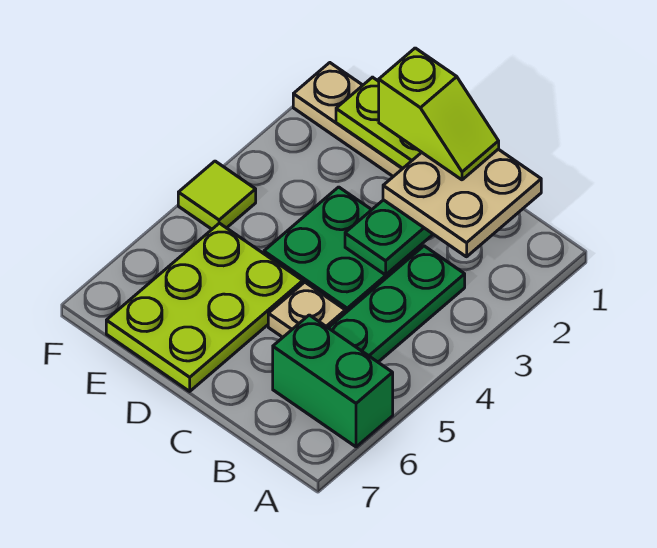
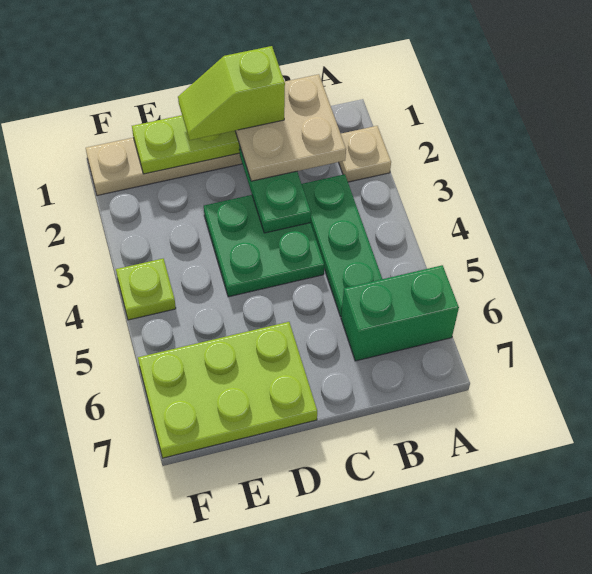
lime slope C1:D1 level 4 top D -> lime slope C1:D1 level 4 top C
tan plate C5 level 1 -> tan plate A2 level 1
lime plate D5:E7 level 1 -> lime plate D6:F7 level 1
lime tile F4 level 1 -> lime plate F4 level 1

